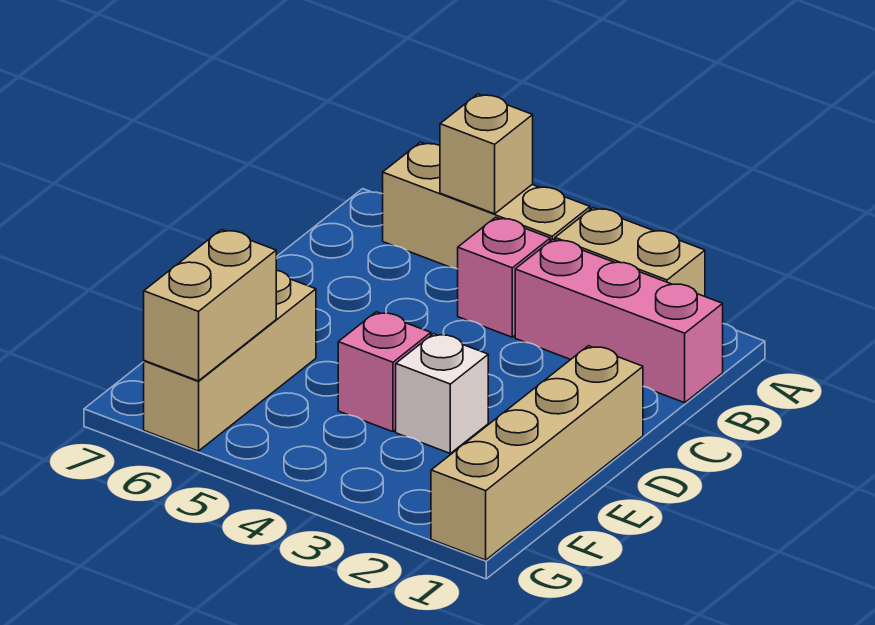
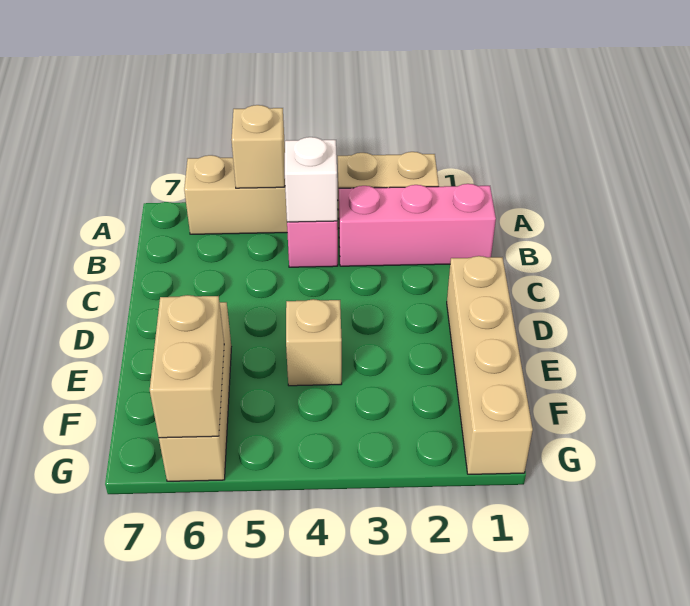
white brick E3 level 1 -> white brick B4 level 2
pink brick E4 level 1 -> tan brick E4 level 1

